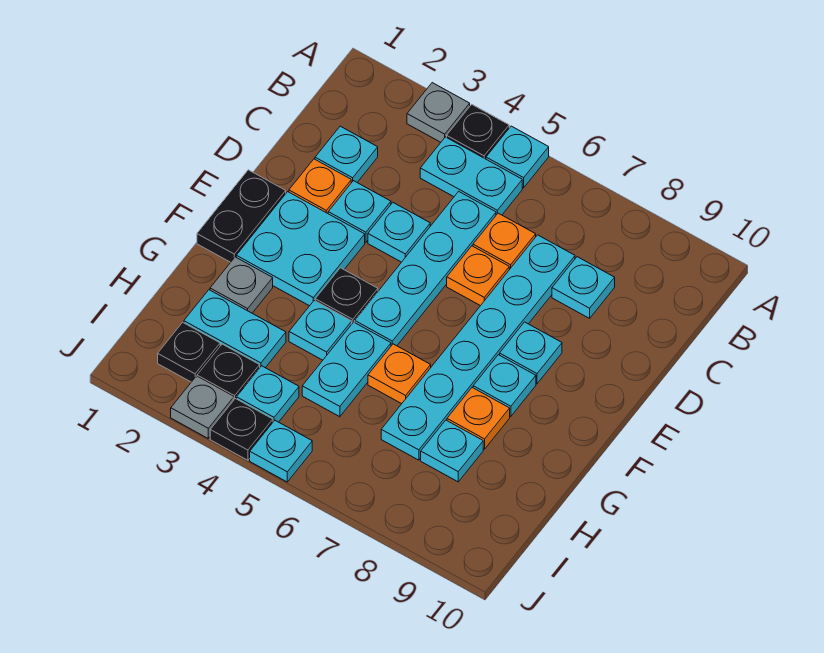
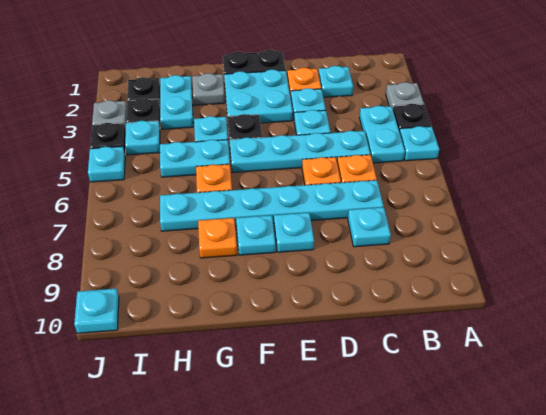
cyan plate H8 level 1 -> cyan plate J10 level 1

